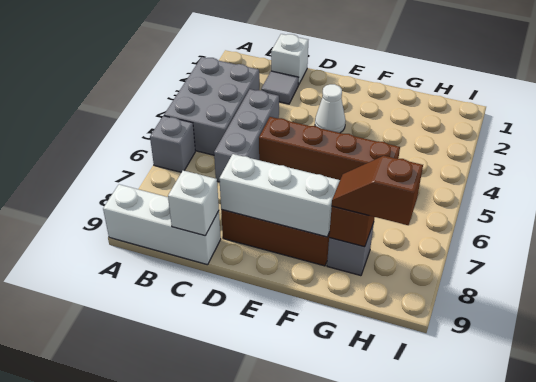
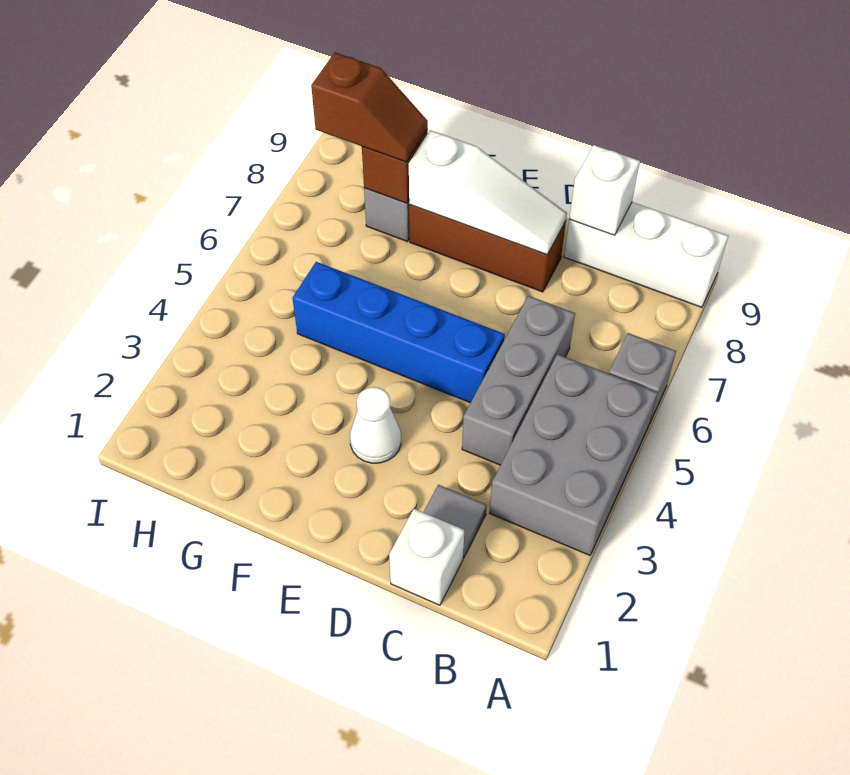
brown brick D5:G5 level 1 -> blue brick D5:G5 level 1
white brick D8:F8 level 2 -> white slope D8:F8 level 2 top F

